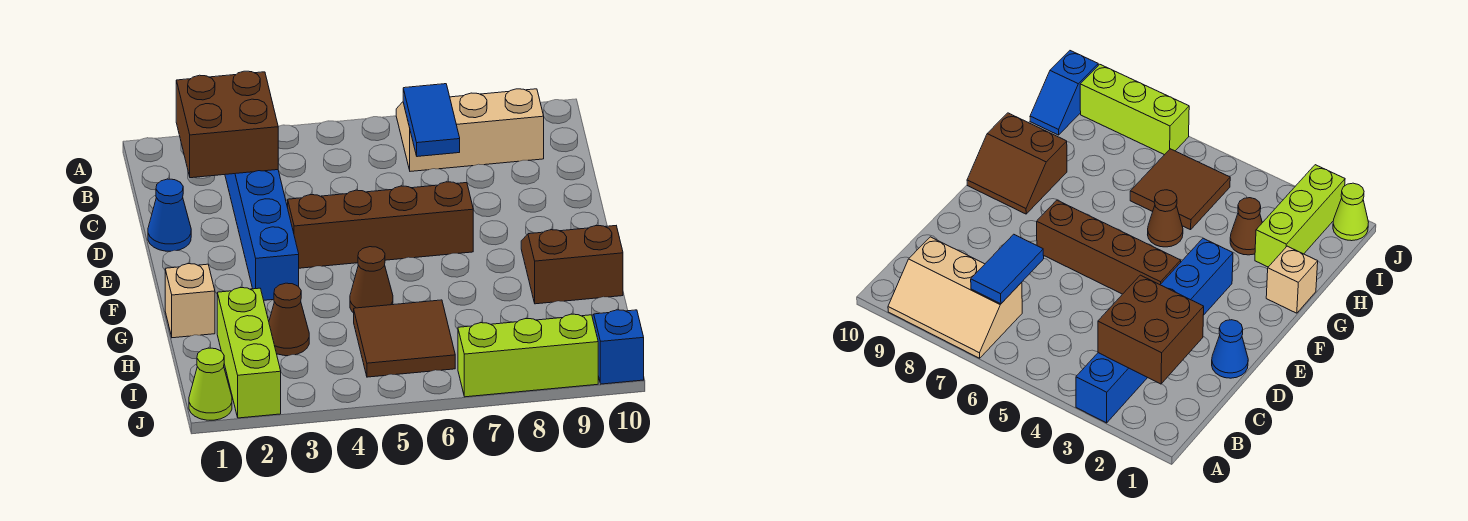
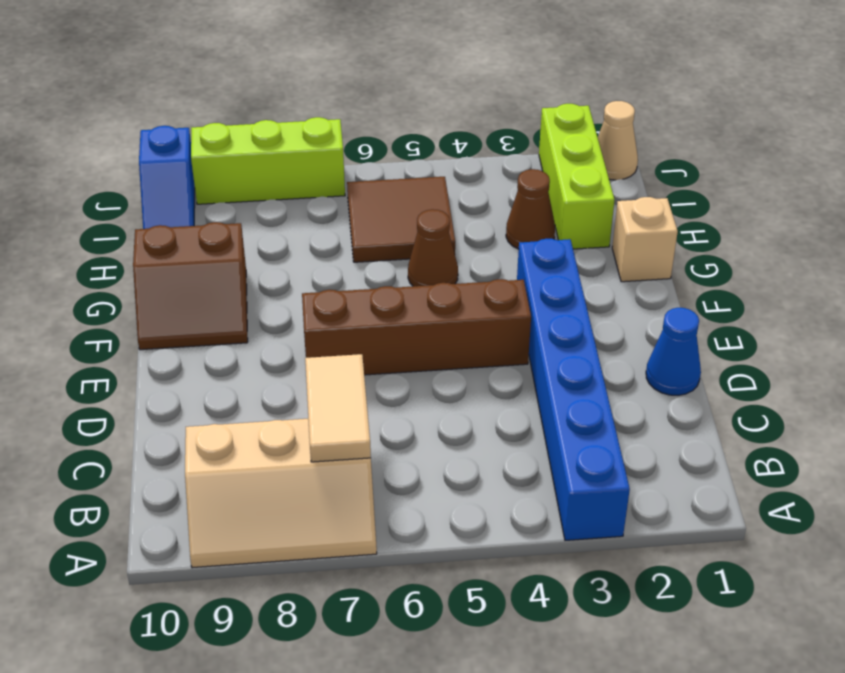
brown brick B2:C3 level 2 -> none
blue tile B7:C7 level 2 -> tan tile B7:C7 level 2
lime cone J1 level 1 -> tan cone J1 level 1

